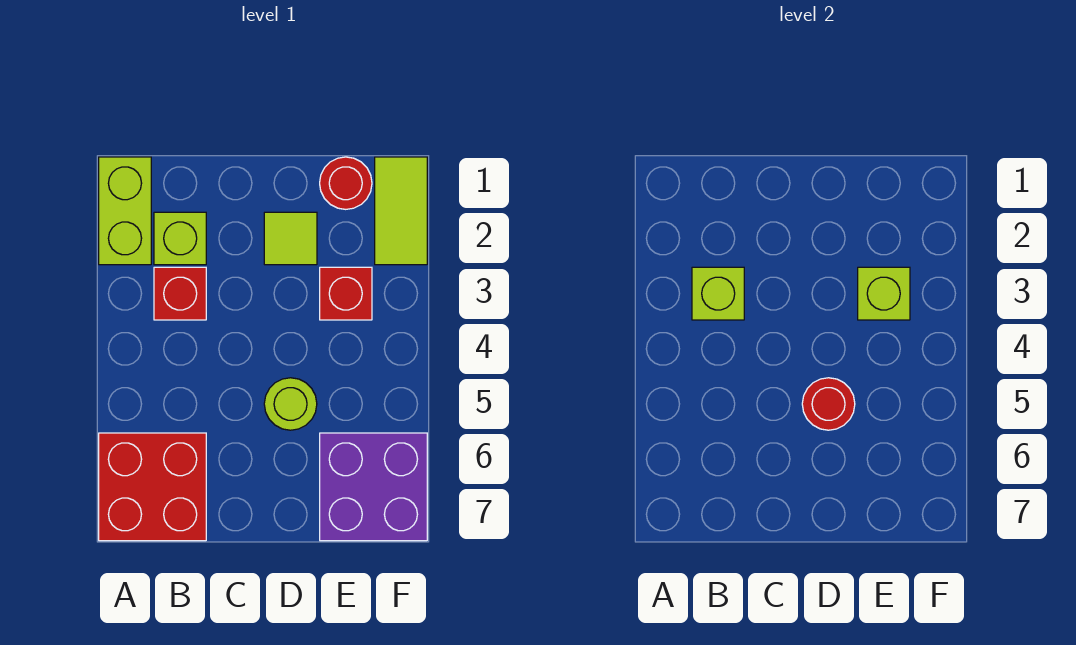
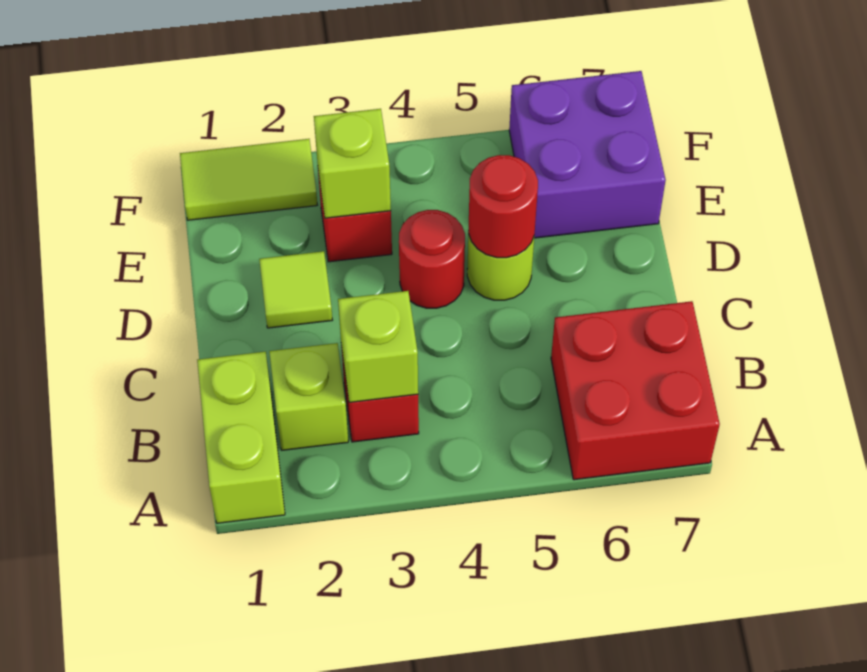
lime brick A1:A2 level 1 -> lime brick A1:B1 level 1
red round brick E1 level 1 -> red round brick D4 level 1

